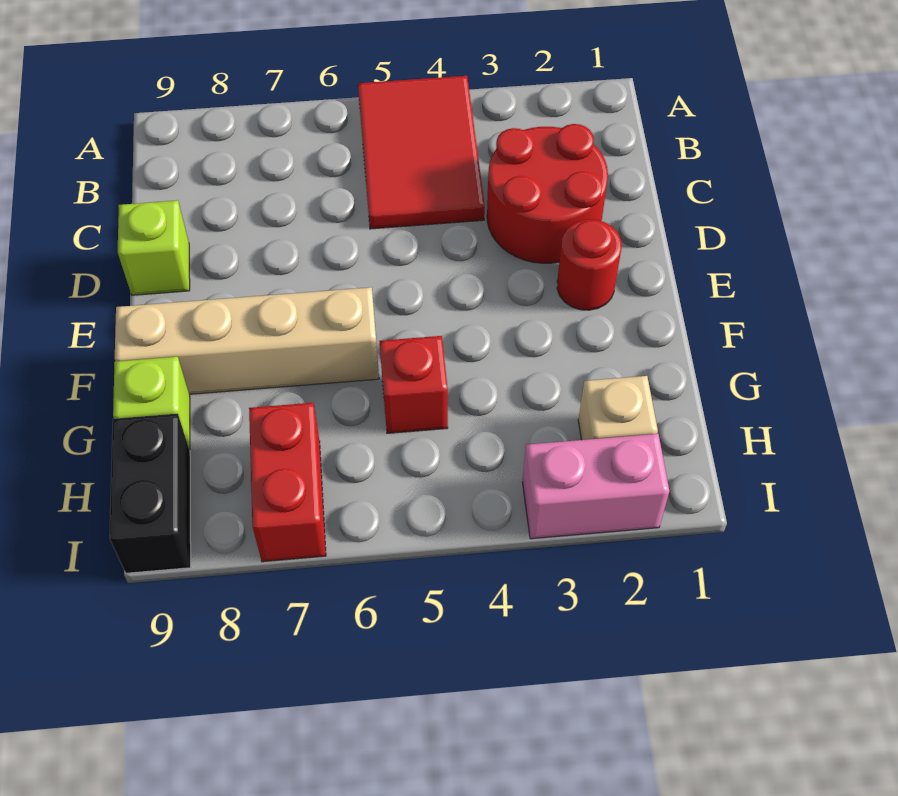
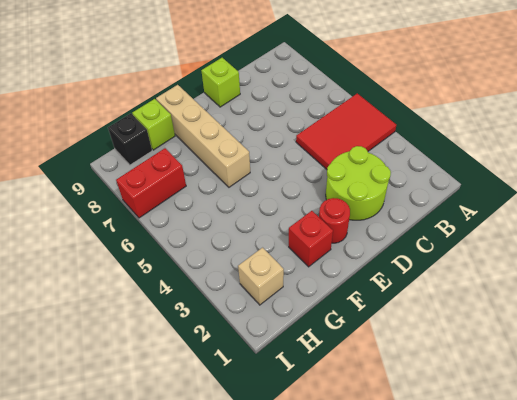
red round brick C2:D3 level 1 -> lime round brick C2:D3 level 1
red brick G5 level 1 -> red brick F2 level 1
black brick H9:I9 level 1 -> black brick H9 level 1
pink brick I2:I3 level 1 -> none

